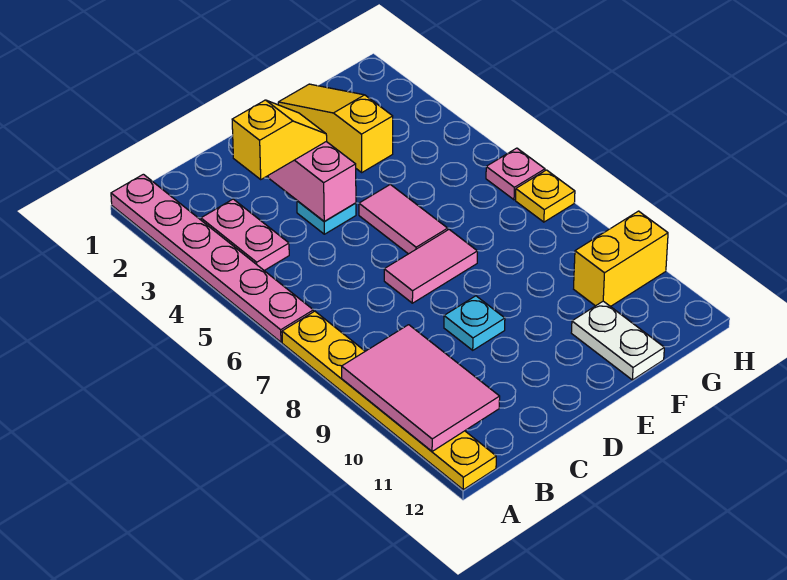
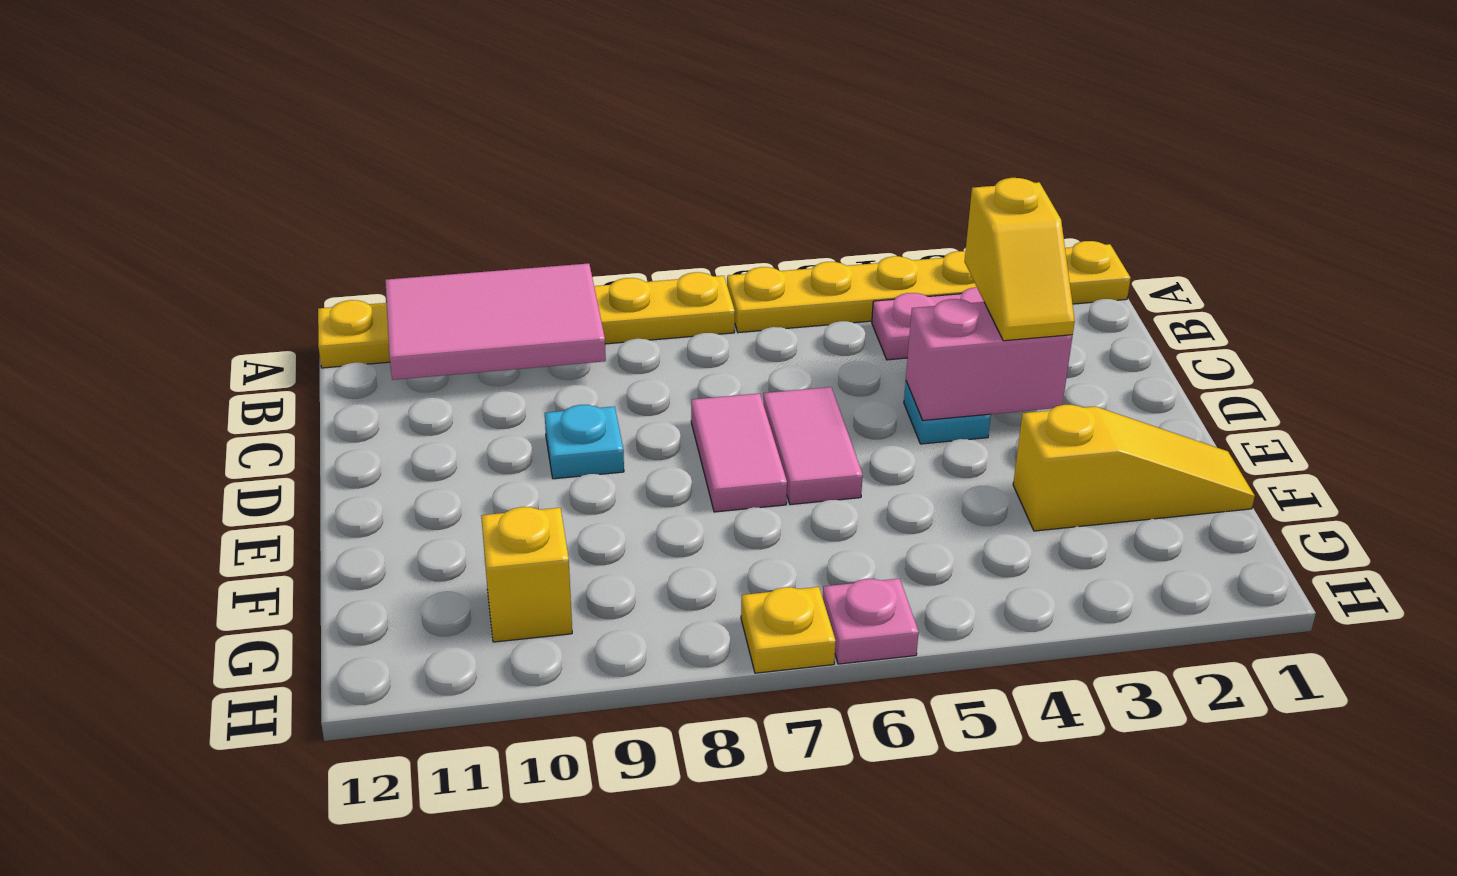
pink plate A1:A6 level 1 -> yellow plate A1:A6 level 1
pink tile E5:E6 level 1 -> pink tile D6:E6 level 1
white plate F11:F12 level 1 -> none
yellow brick G10:H10 level 1 -> yellow brick G10 level 1

